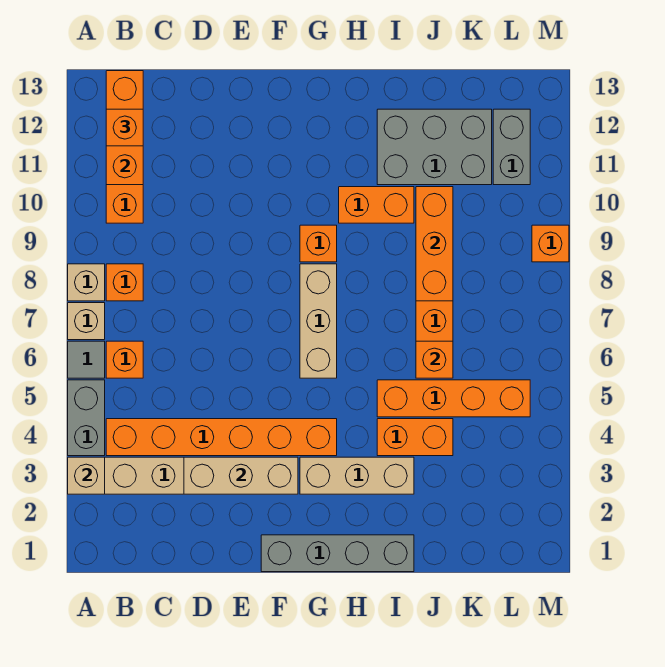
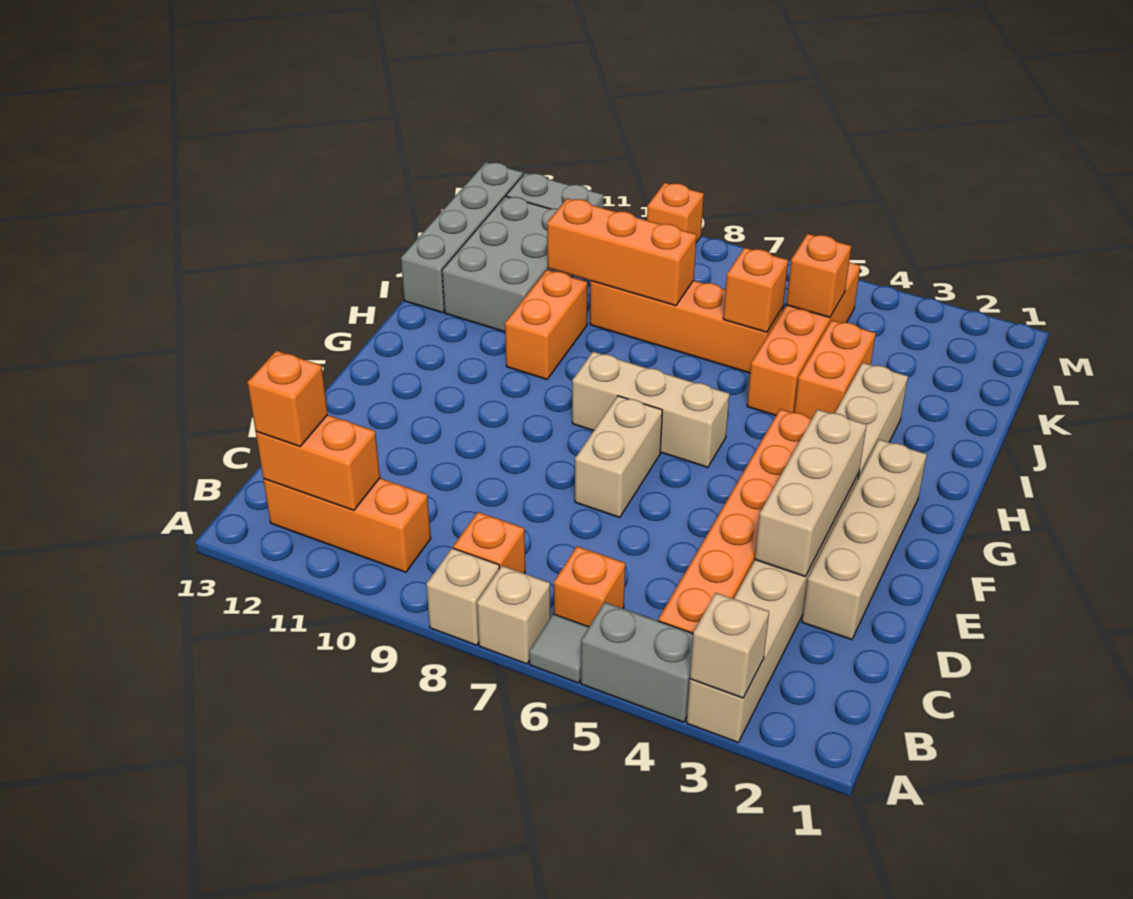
orange brick B11:B13 level 2 -> orange brick B11:B12 level 2
none -> tan brick D2:G2 level 1
none -> tan brick E7:F7 level 1
grey brick F1:I1 level 1 -> grey brick I13:L13 level 1
orange brick G9 level 1 -> orange brick K5 level 2

